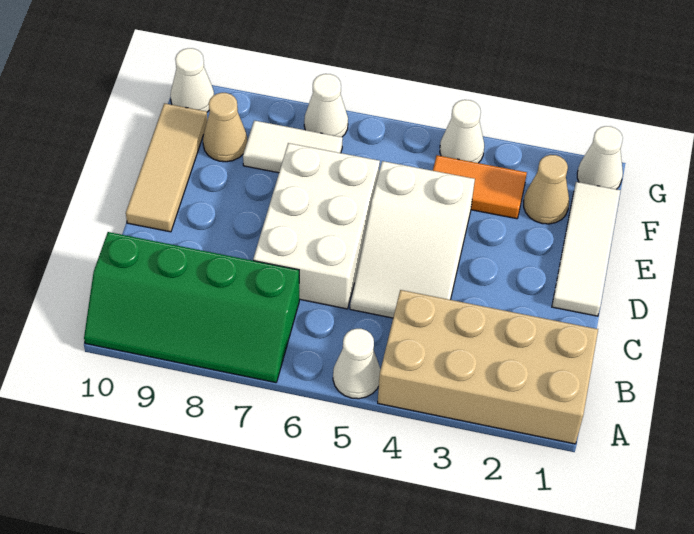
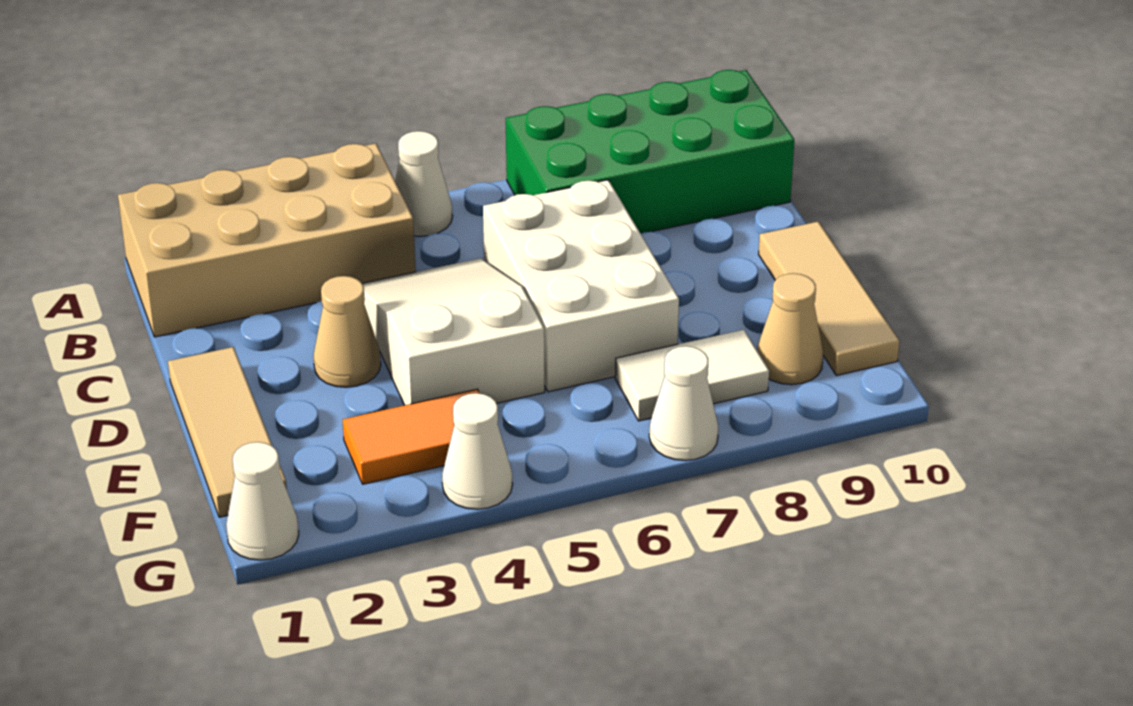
green slope A7:B10 level 1 top B -> green brick A7:B10 level 1
white tile D1:F1 level 1 -> tan tile D1:F1 level 1
tan cone F2 level 1 -> tan cone D3 level 1
white cone G10 level 1 -> none

